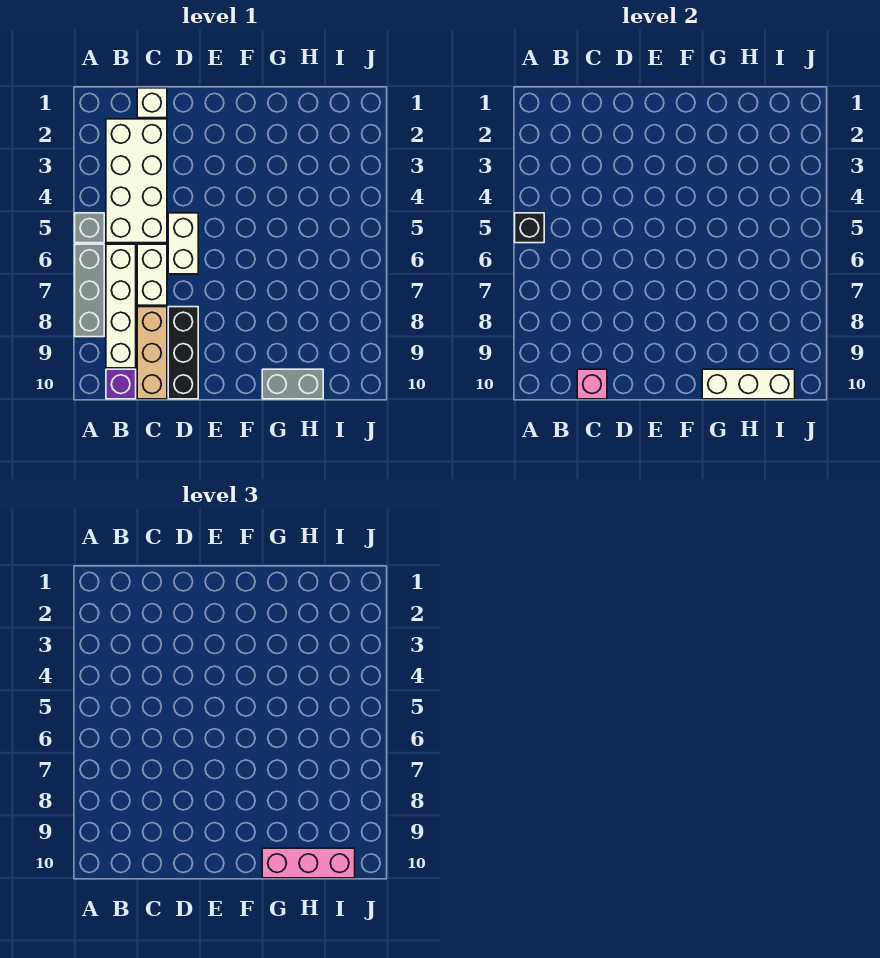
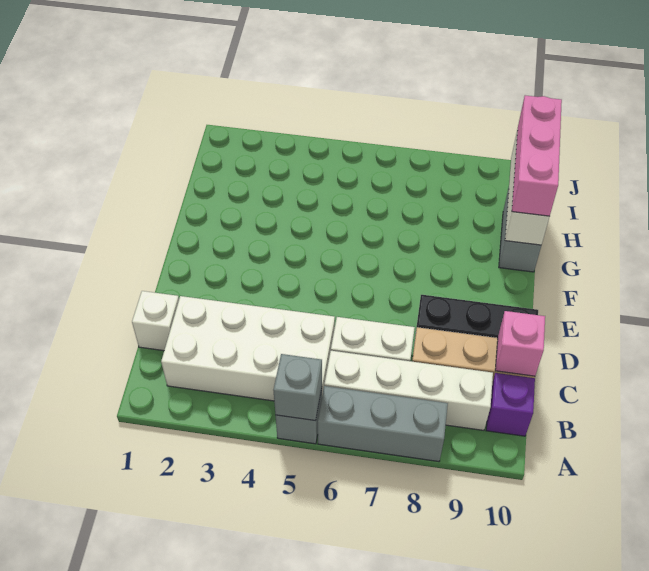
black brick A5 level 2 -> grey brick A5 level 2
white brick D5:D6 level 1 -> none

